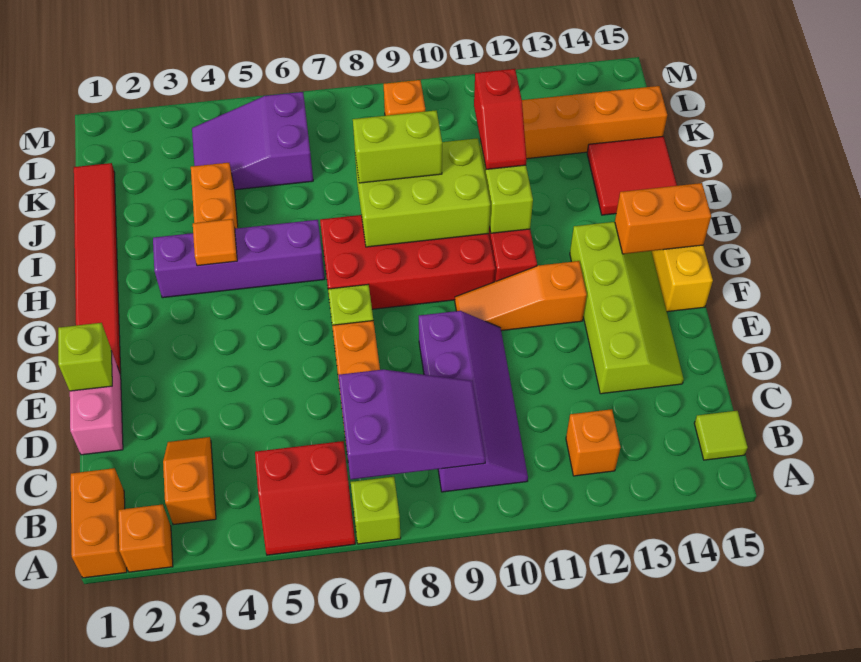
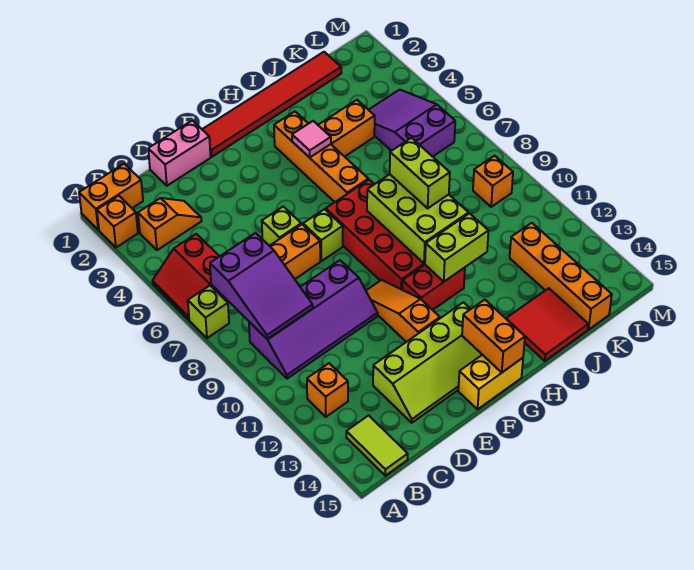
lime tile B15 level 1 -> lime tile B14:B15 level 1
lime brick E1 level 2 -> lime brick E6 level 1
purple brick H3:H6 level 1 -> orange brick H3:H6 level 1
orange tile H4 level 2 -> pink tile H4 level 2
red slope I11:J11 level 3 top J -> none

